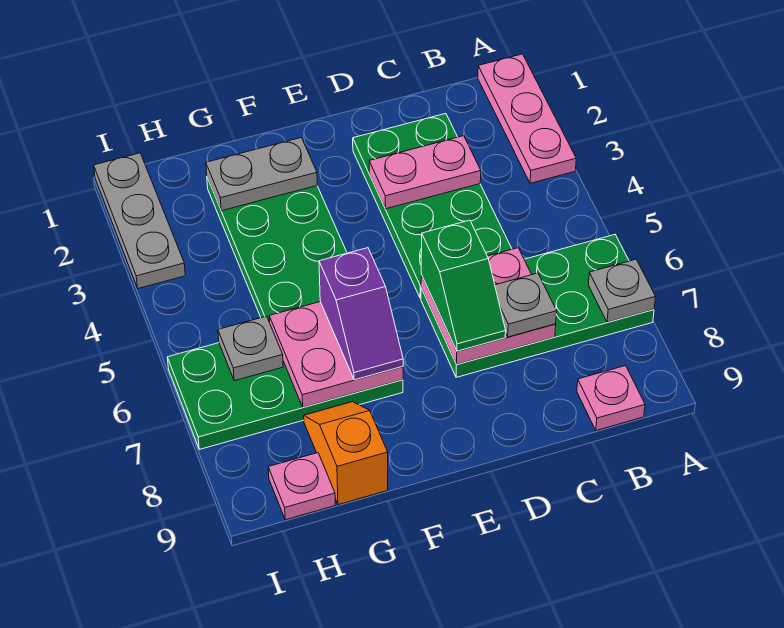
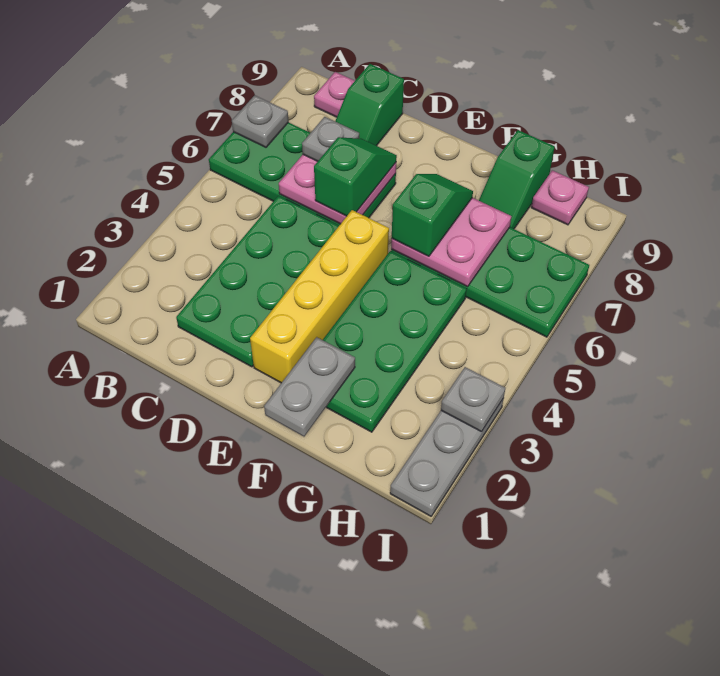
pink plate A1:A3 level 1 -> none
pink plate C3:D3 level 2 -> none
none -> green slope C8:C9 level 1 top 9
none -> yellow brick E2:E5 level 1
grey plate F2:G2 level 2 -> grey plate F1:F2 level 2
purple slope F6:F7 level 3 top 6 -> green slope F6:F7 level 3 top 6
orange slope G8:G9 level 1 top 9 -> green slope G8:G9 level 1 top 9
grey plate H6 level 2 -> grey plate I3 level 2

